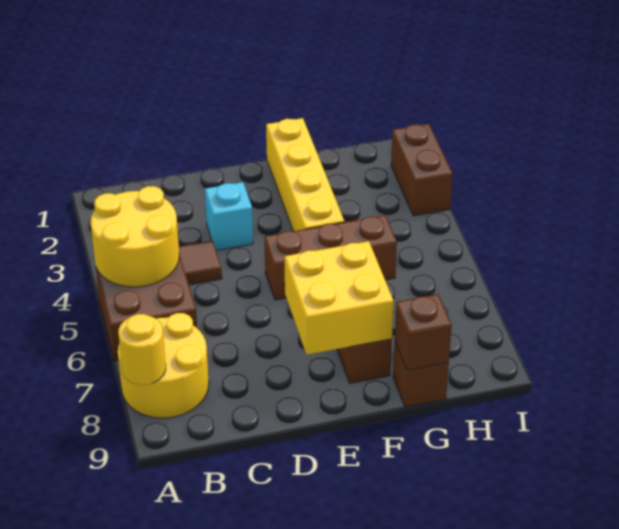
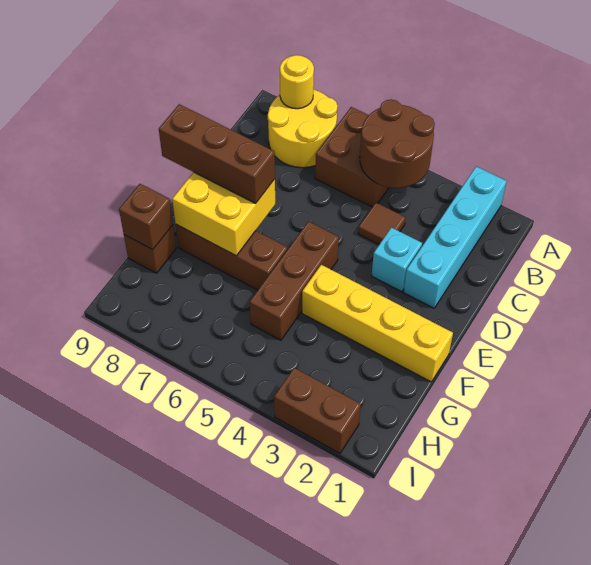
none -> cyan brick A2:D2 level 1
yellow round brick A4:B5 level 2 -> brown round brick A4:B5 level 2
none -> brown brick E7:E9 level 3

